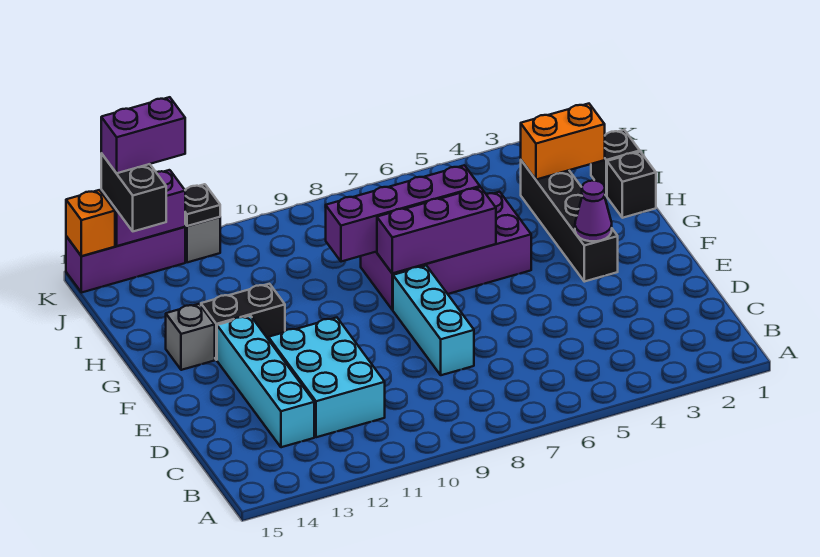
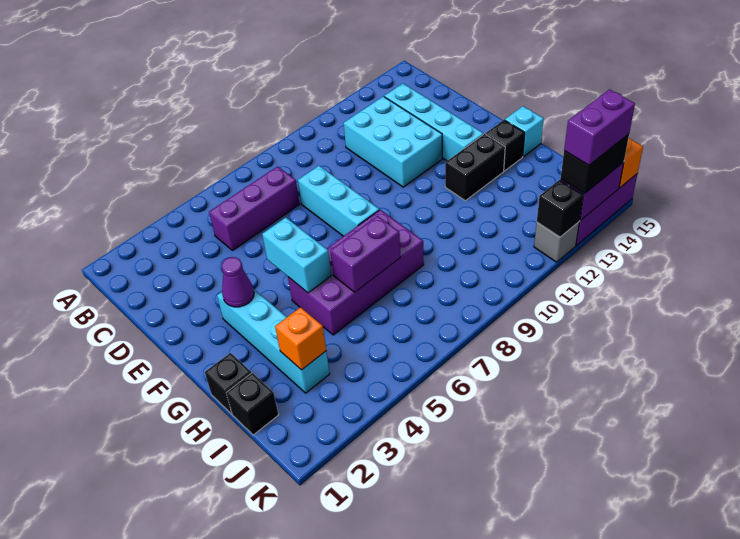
black brick F3:I3 level 1 -> cyan brick F3:I3 level 1
none -> cyan brick F5:G5 level 2
purple brick G6:G8 level 2 -> purple brick C5:C7 level 1
grey brick G14 level 1 -> black brick G14 level 1
none -> cyan brick G15 level 1
purple brick H6:H9 level 2 -> purple brick H6:H7 level 2
orange brick I2:I3 level 2 -> orange brick I3 level 2
black brick J14:K14 level 3 -> black brick K13:K14 level 3
black plate K12 level 2 -> black brick K12 level 2

